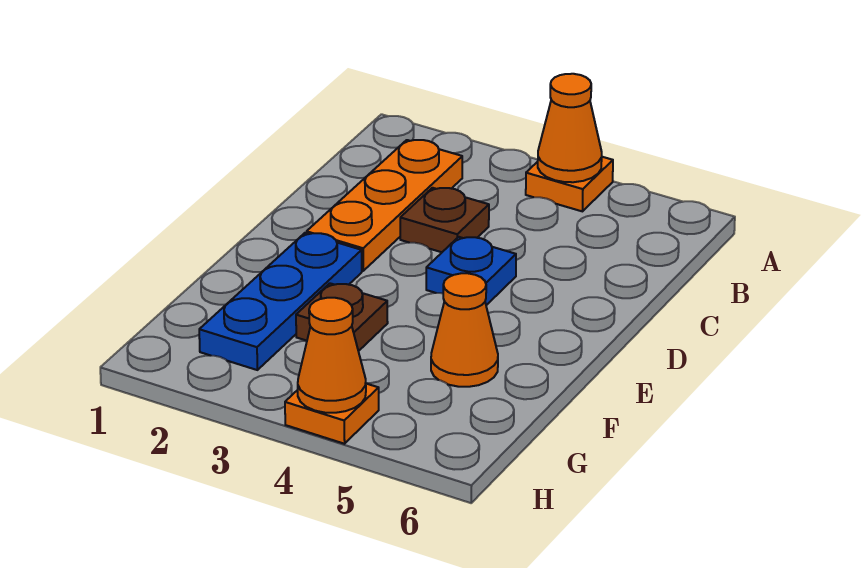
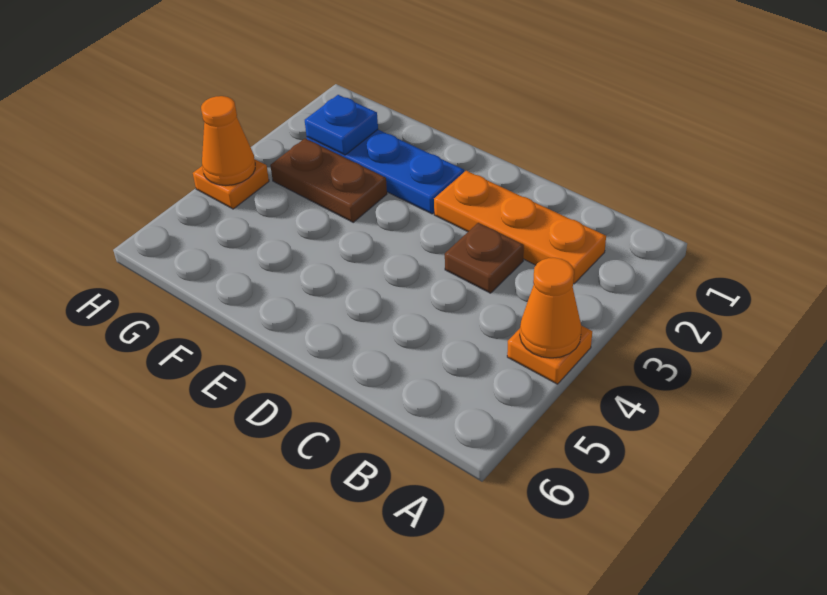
blue plate D4 level 1 -> blue plate G2 level 2
brown plate F3 level 1 -> brown plate F3:G3 level 1
orange cone F5 level 1 -> none

